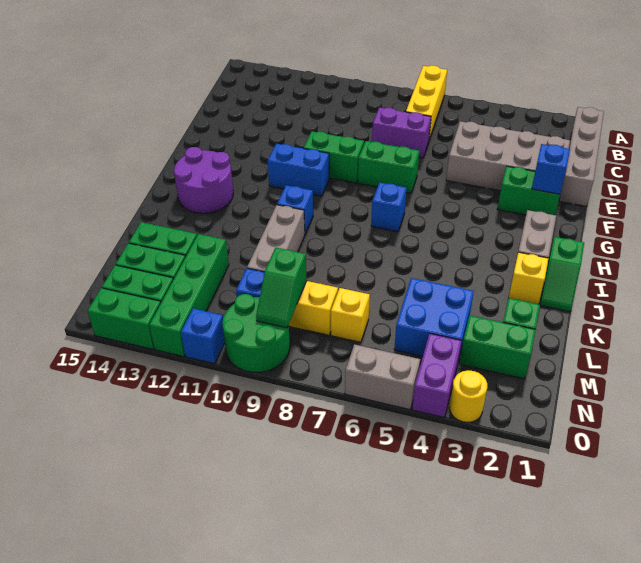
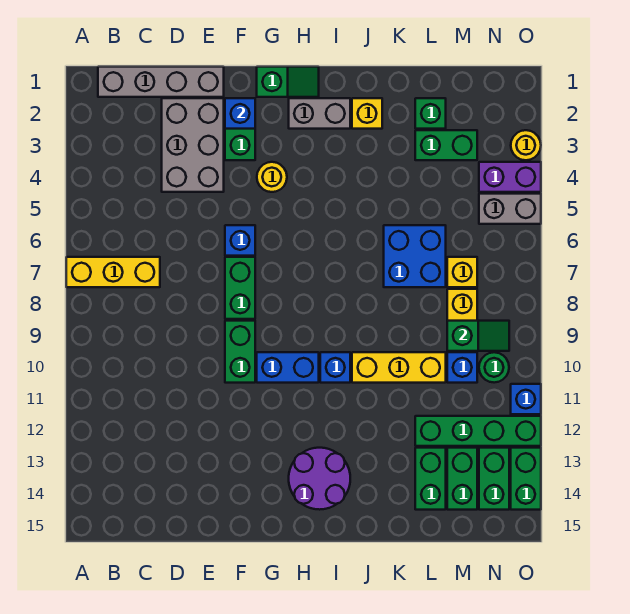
grey brick D2:E5 level 1 -> grey brick D2:E4 level 1
purple brick D7:D8 level 1 -> none
none -> yellow round brick G4 level 1
blue brick G10:G11 level 1 -> blue brick G10:H10 level 1
blue brick H7 level 1 -> blue brick F6 level 1
green slope I1:J1 level 1 top I -> green slope G1:H1 level 1 top G
grey brick J10:L10 level 1 -> yellow brick J10:L10 level 1
blue brick L4:M5 level 1 -> blue brick K6:L7 level 1
green brick M2:M3 level 1 -> green brick L3:M3 level 1
green round brick N9:O10 level 1 -> green round brick N10 level 1
grey brick O5:O6 level 1 -> grey brick N5:O5 level 1

